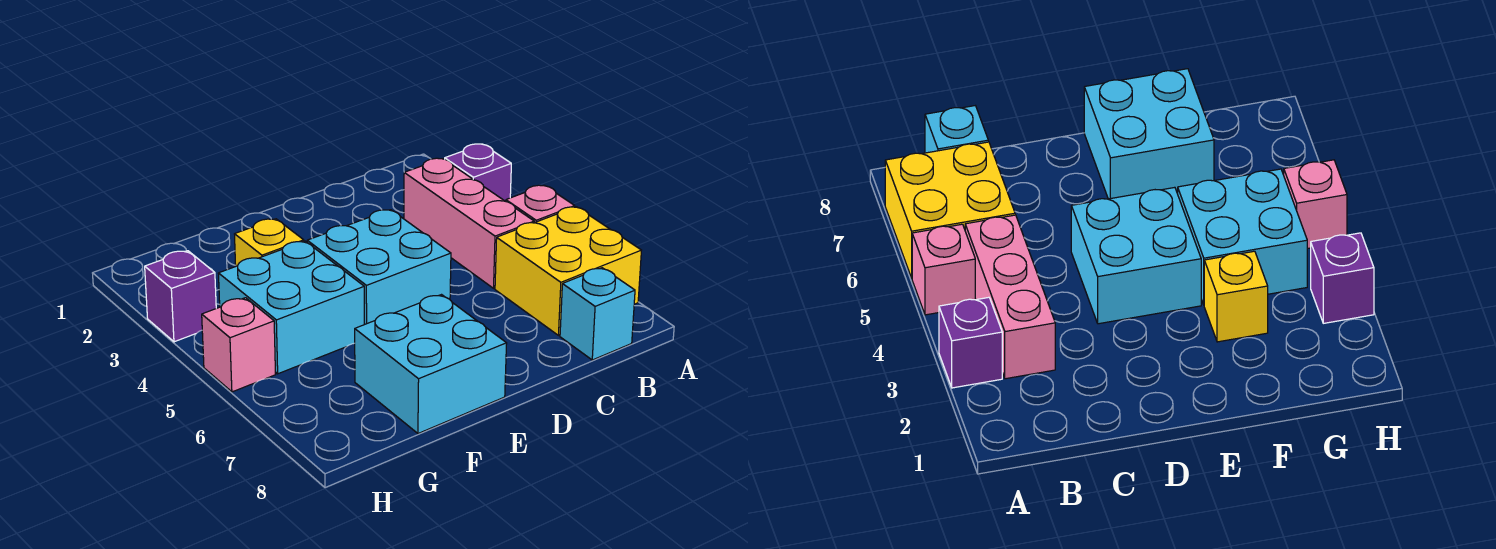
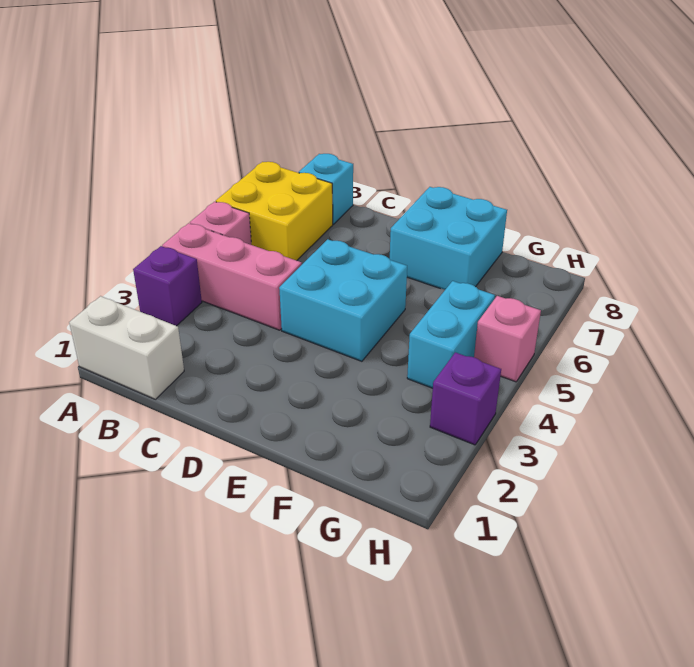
none -> white brick A1:B1 level 1
pink brick B3:B5 level 1 -> pink brick A4:C4 level 1
yellow brick F3 level 1 -> none
cyan brick F4:G5 level 1 -> cyan brick G4:G5 level 1

